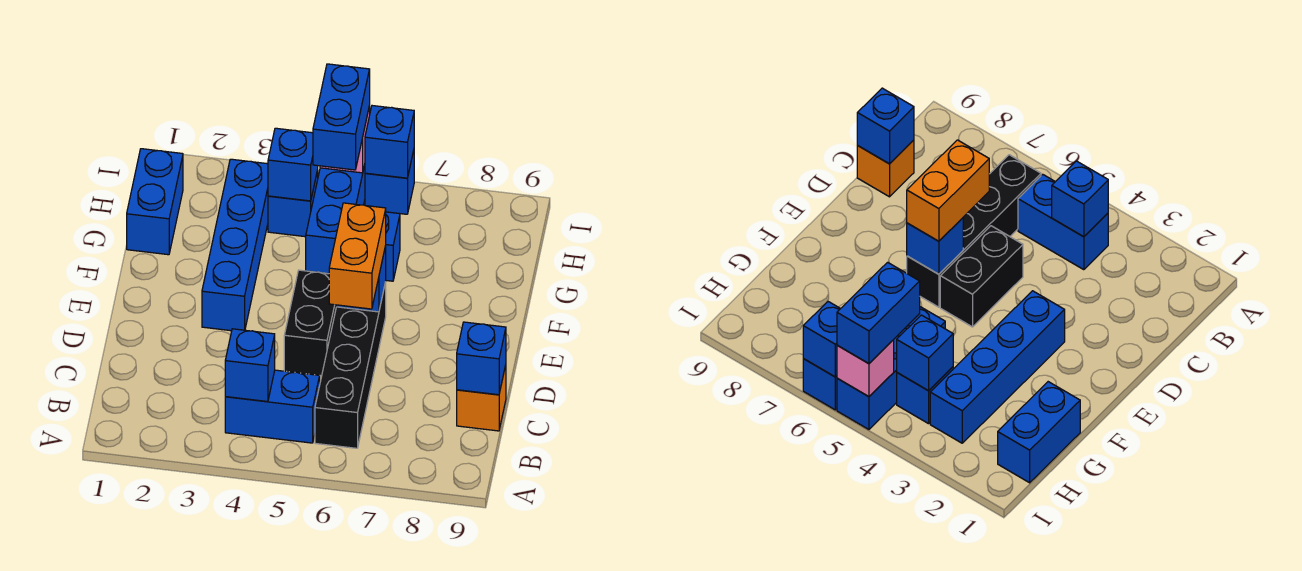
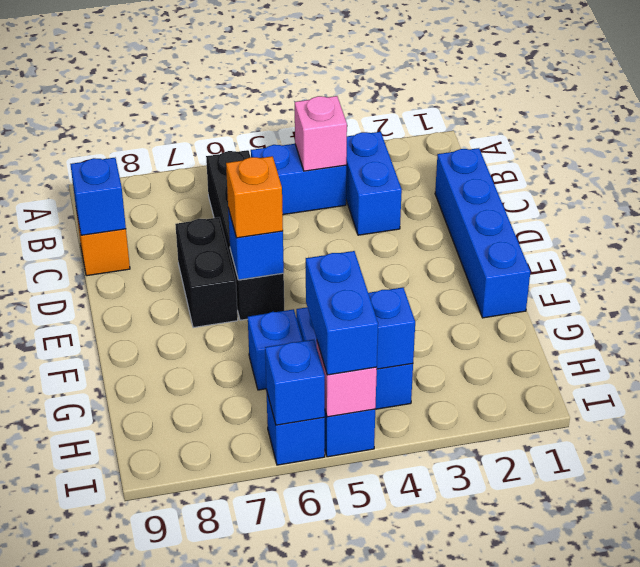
blue brick B4 level 2 -> pink brick B4 level 2
black brick D5:E5 level 1 -> black brick D7:E7 level 1
orange brick D6:E6 level 3 -> orange brick E6 level 3
blue brick E3:H3 level 1 -> blue brick C1:F1 level 1
blue brick G1:H1 level 1 -> blue brick B3:C3 level 1

